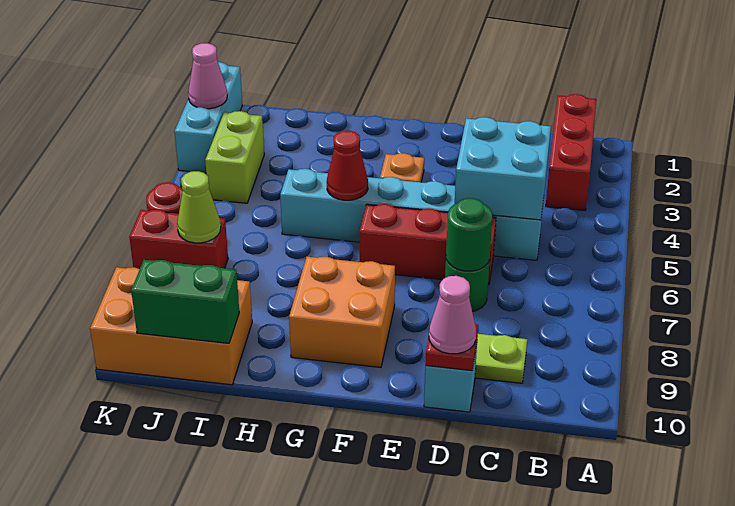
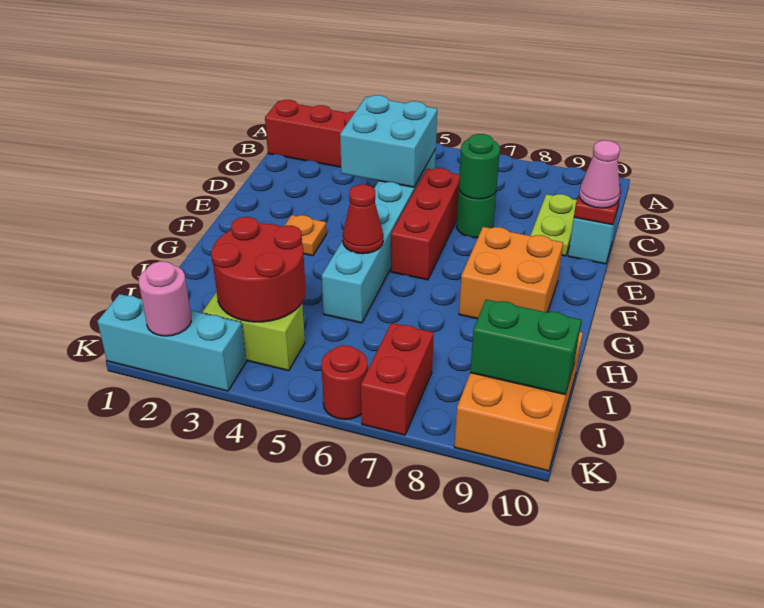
none -> red round brick I3:J4 level 2
green brick I10:J10 level 2 -> green brick J9:J10 level 2
lime cone J7 level 2 -> none
pink cone K2 level 2 -> pink round brick K2 level 2

